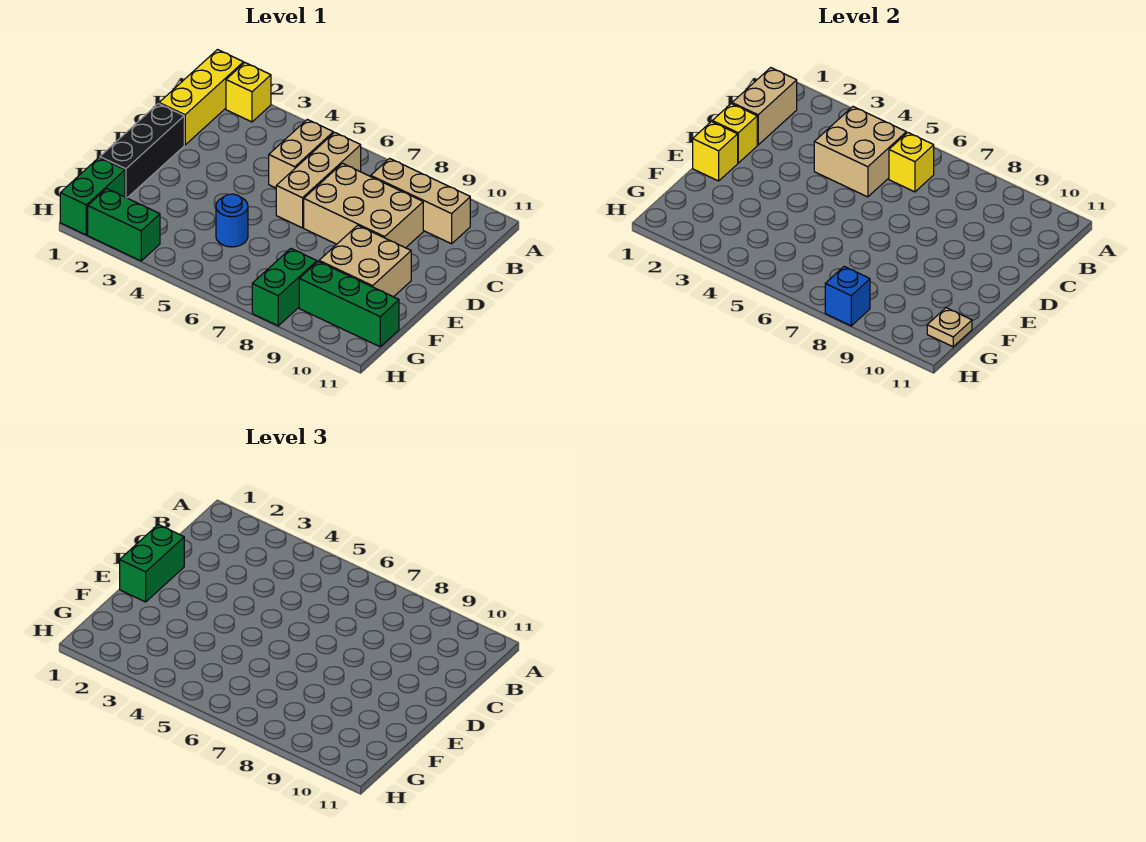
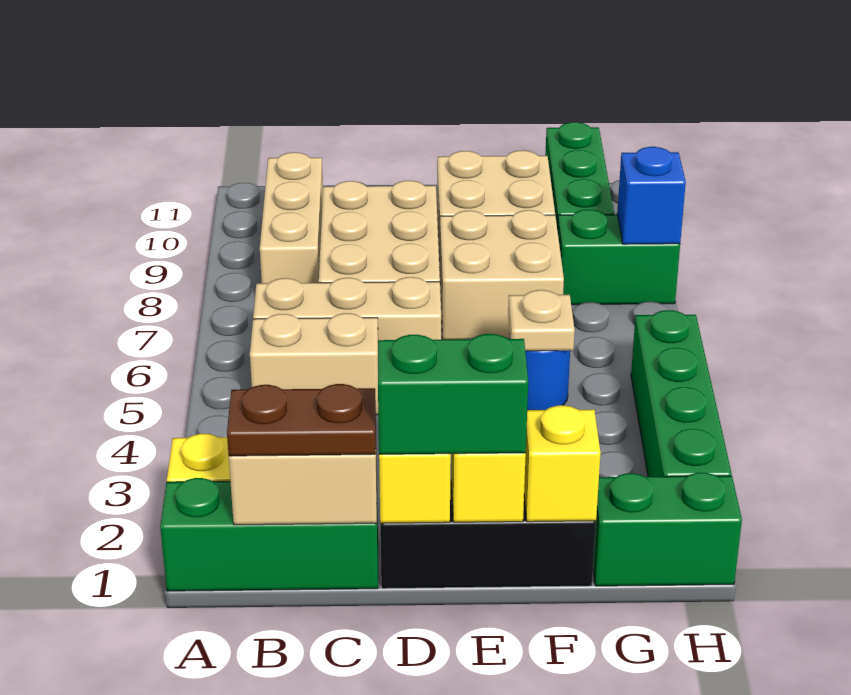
yellow brick A1:C1 level 1 -> green brick A1:C1 level 1
none -> brown plate B1:C1 level 3
tan brick B4:C5 level 2 -> tan brick E7:F8 level 1
yellow brick B6 level 2 -> yellow brick F1 level 2
tan plate G11 level 2 -> tan plate F5 level 2
green brick H2:H3 level 1 -> green brick H2:H5 level 1

